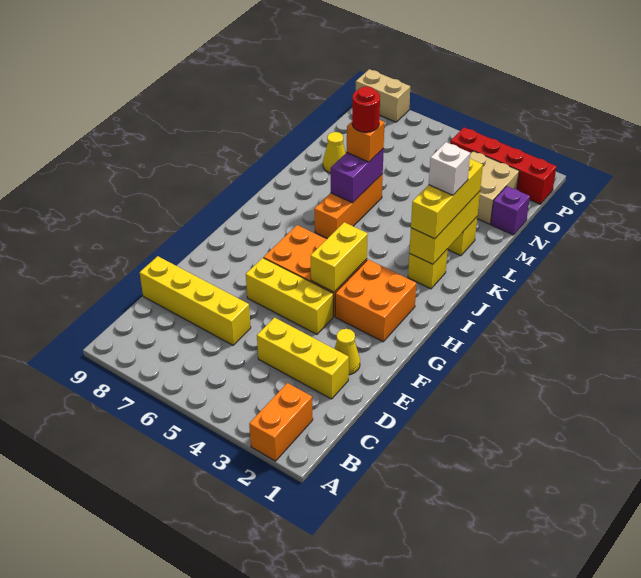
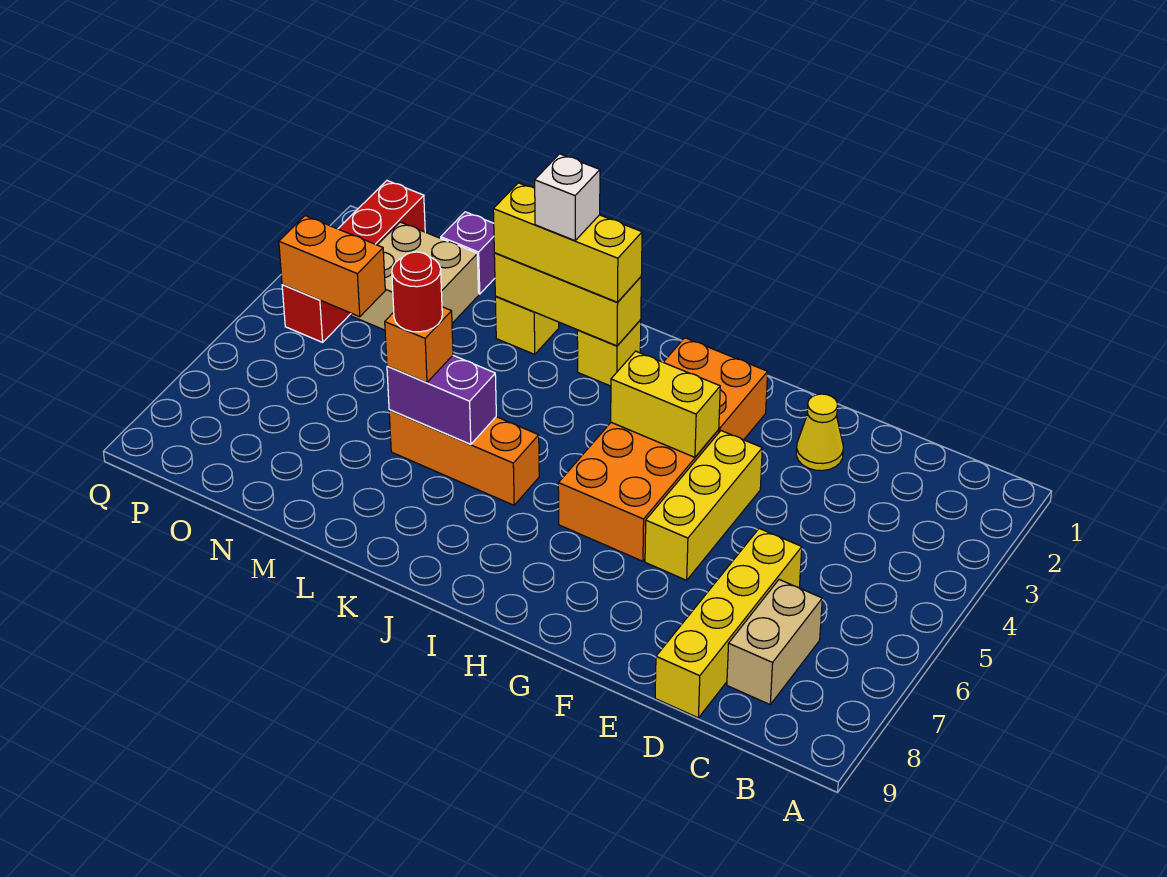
orange brick A2:B2 level 1 -> orange brick O4:P4 level 2
yellow brick D2:D4 level 1 -> none
yellow cone M8 level 1 -> none
tan brick Q8:Q9 level 1 -> tan brick C7:C8 level 1

